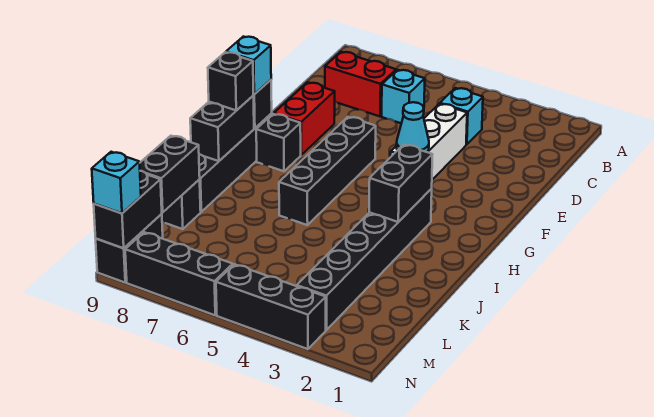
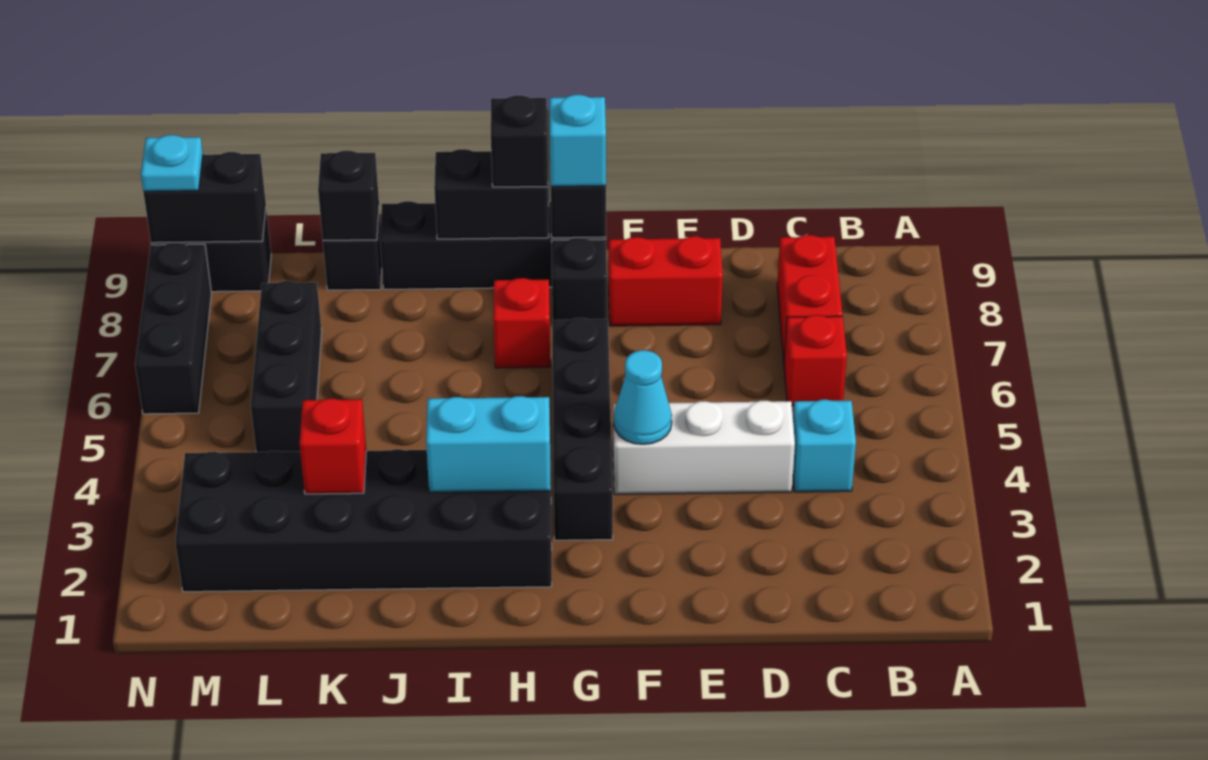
cyan brick C6 level 1 -> red brick C6 level 1
black brick F6:I6 level 1 -> black brick G3:G6 level 1
black brick H3:M3 level 1 -> black brick H2:M3 level 1
black brick H3:I3 level 2 -> cyan brick H3:I3 level 2
none -> red brick H7 level 1
none -> red brick K3 level 2
black brick K9:L9 level 2 -> black brick K9 level 2
black brick N3:N5 level 1 -> black brick L5:L7 level 1
cyan brick N9 level 3 -> cyan plate N9 level 3

